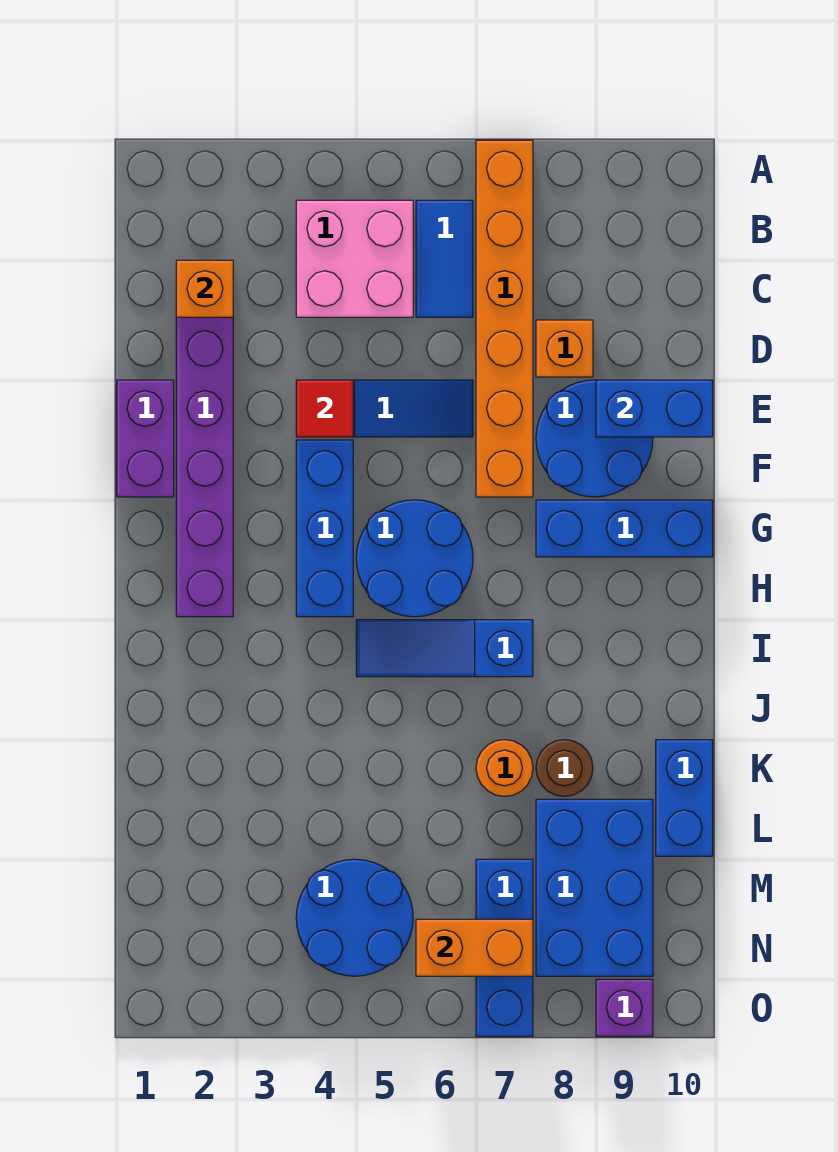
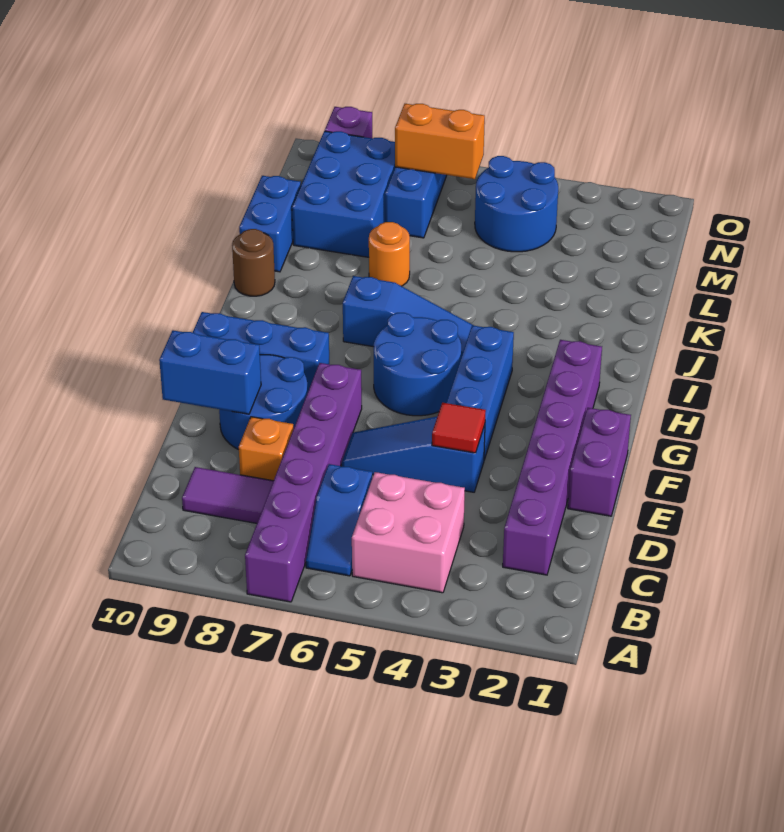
orange brick A7:F7 level 1 -> purple brick A7:F7 level 1
blue tile B6:C6 level 1 -> blue slope B6:C6 level 1 top C
orange brick C2 level 2 -> none
none -> purple tile C8:C9 level 1
brown round brick K8 level 1 -> brown round brick J10 level 1

